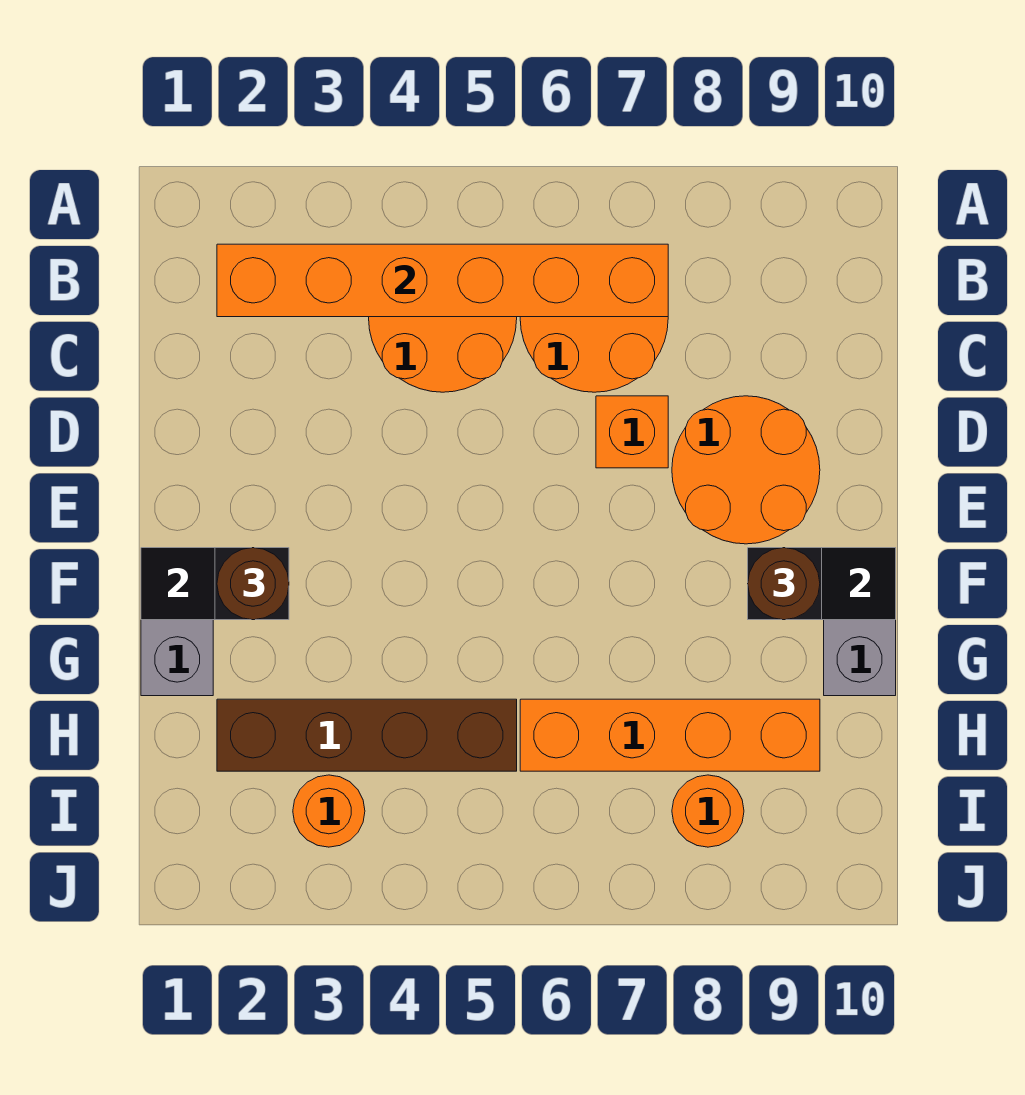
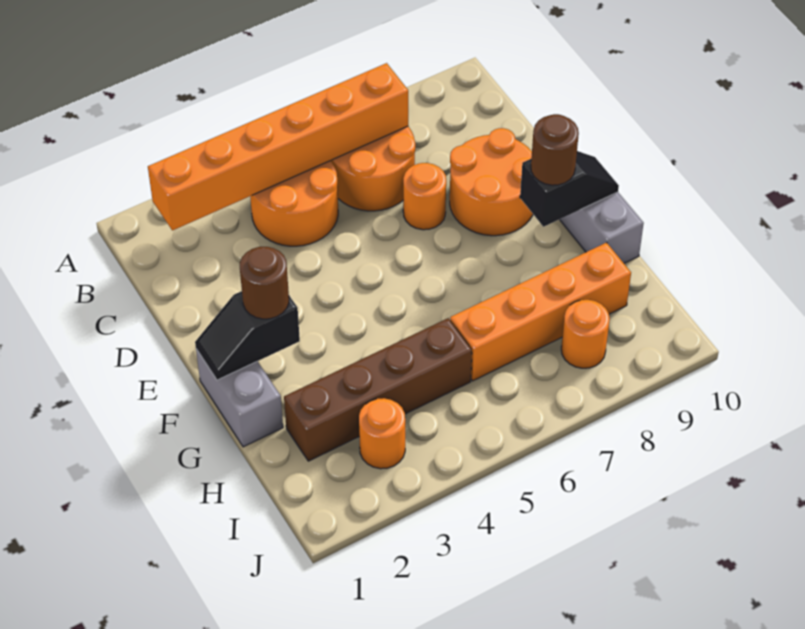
orange brick D7 level 1 -> orange round brick D7 level 1

